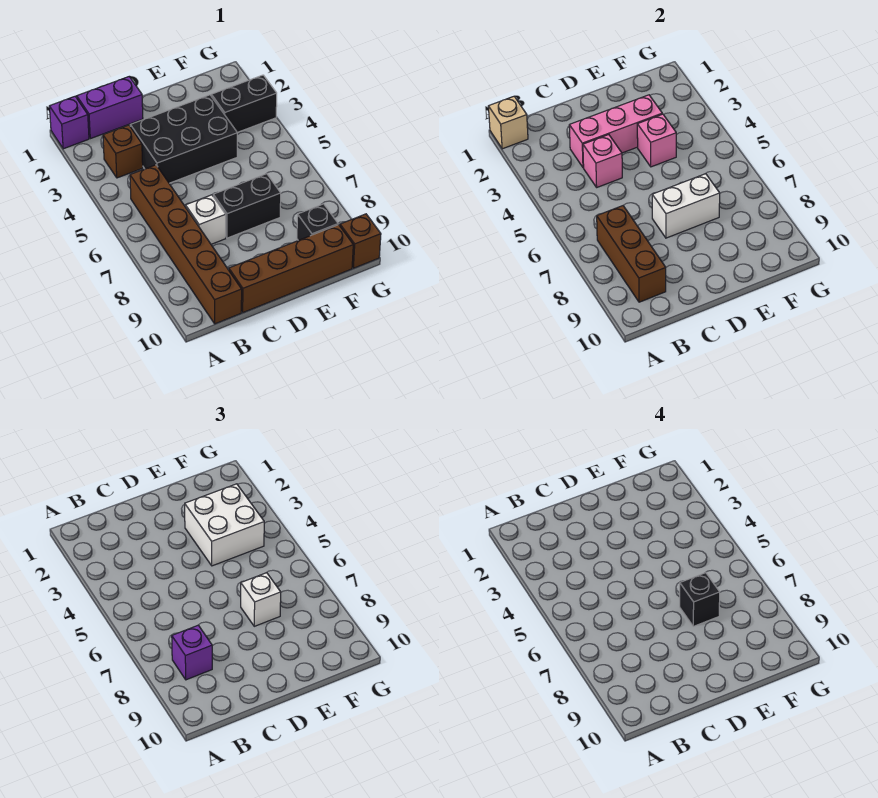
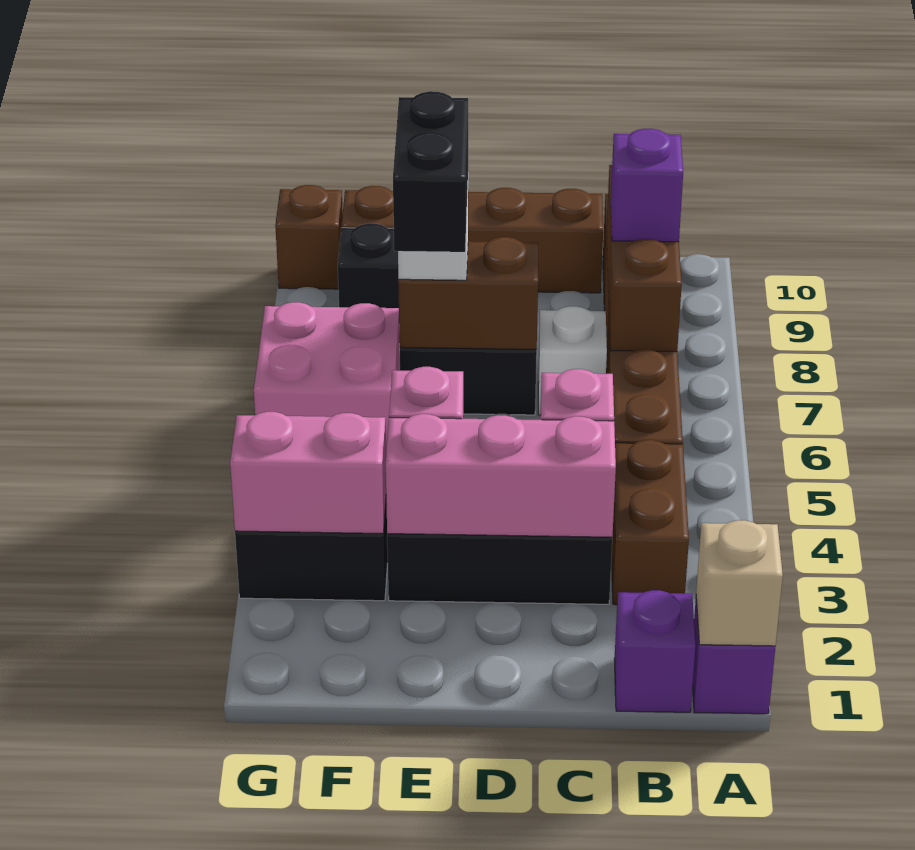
purple brick B1:C1 level 1 -> purple brick B1 level 1
brown brick B3 level 1 -> brown brick B3:B4 level 1
white brick D7:E7 level 2 -> brown brick D7:E7 level 2
white brick E3:F4 level 3 -> none
black brick E7 level 4 -> black brick E6:E7 level 4
none -> pink brick F3:G3 level 2
none -> pink brick F6:G7 level 1

